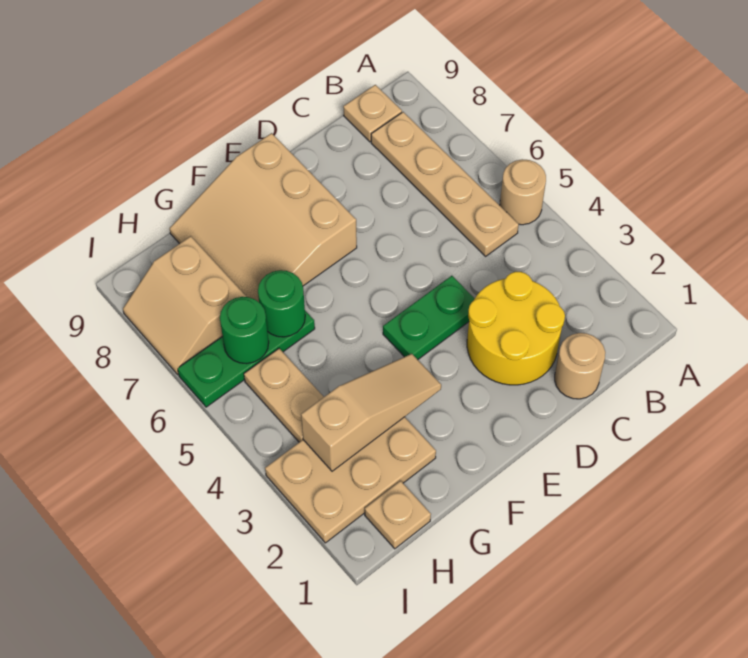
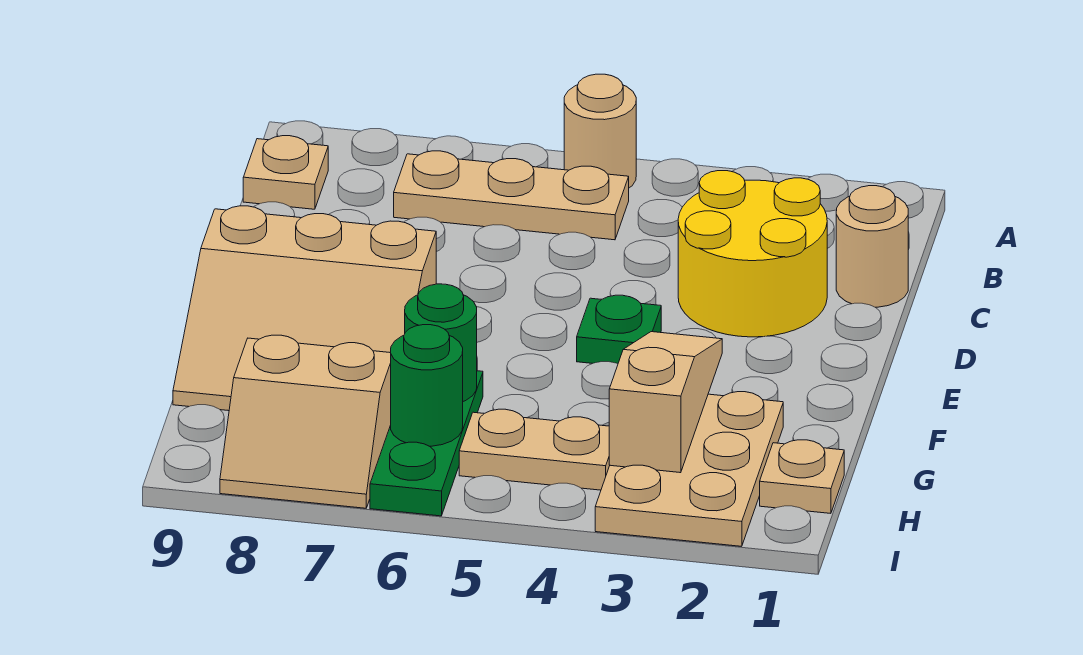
tan plate B5:B8 level 1 -> tan plate B5:B7 level 1
green plate D4:E4 level 1 -> green plate E4 level 1

